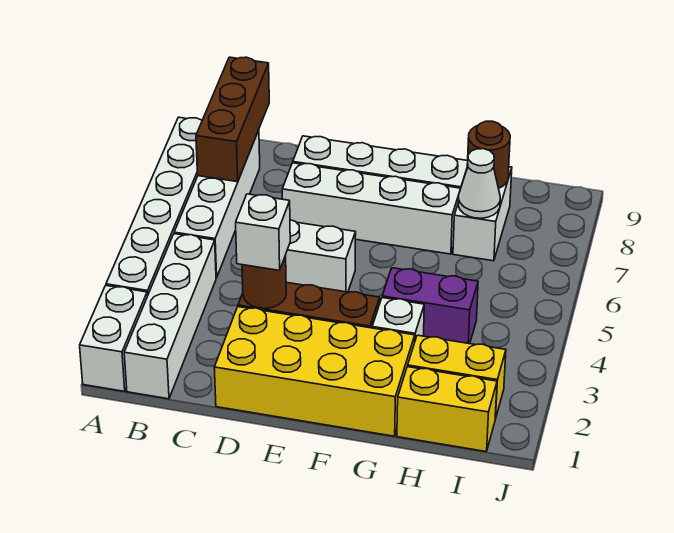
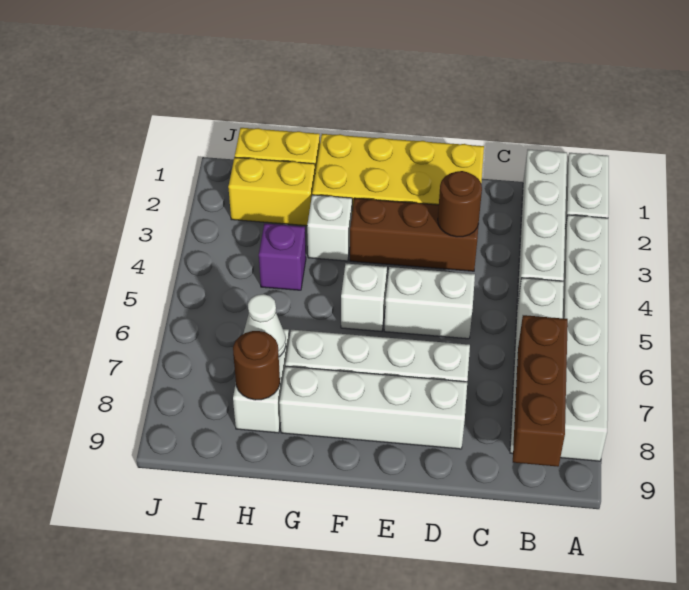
white brick D3 level 3 -> white brick F5 level 1
purple brick G4:H4 level 1 -> purple brick H4 level 1

